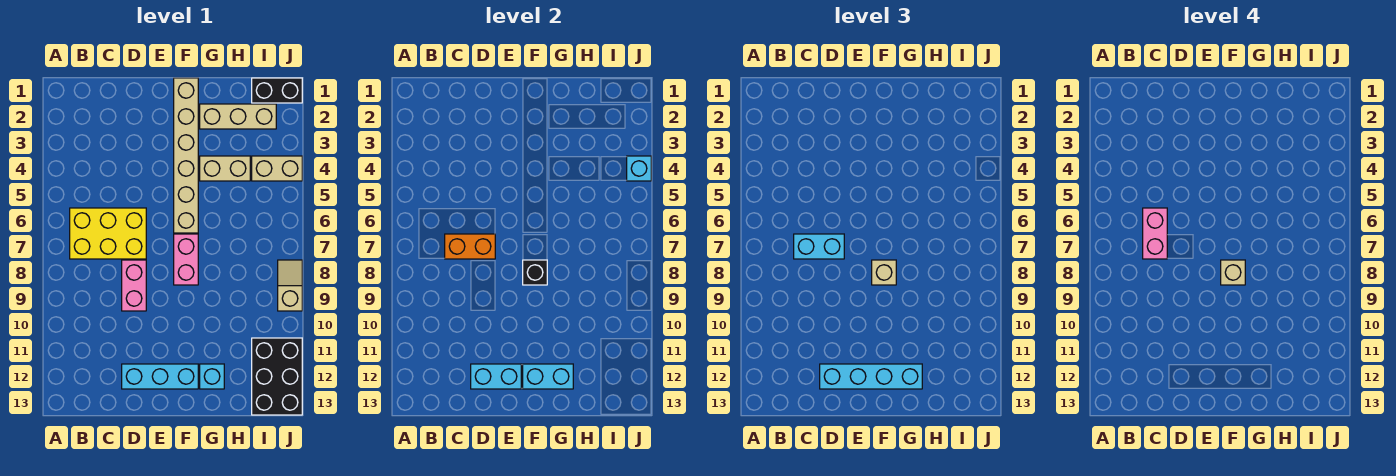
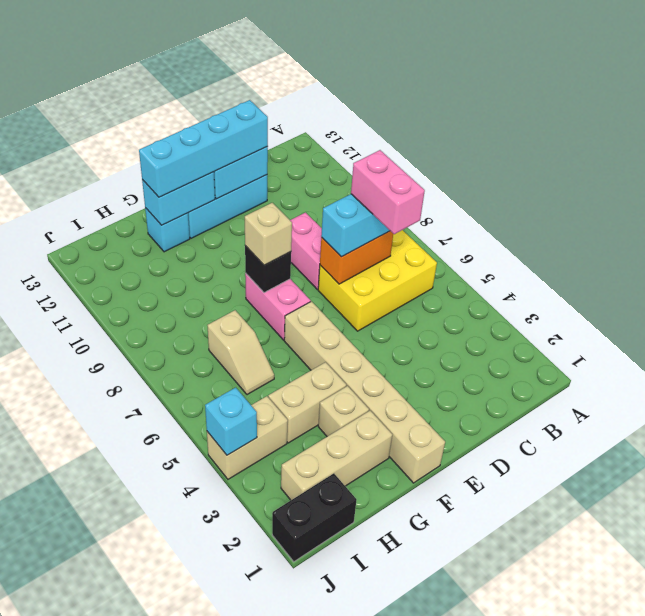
tan brick F8 level 4 -> tan brick G3 level 1
black brick I11:J13 level 1 -> none
tan slope J8:J9 level 1 top 9 -> tan slope H6:H7 level 1 top 7

